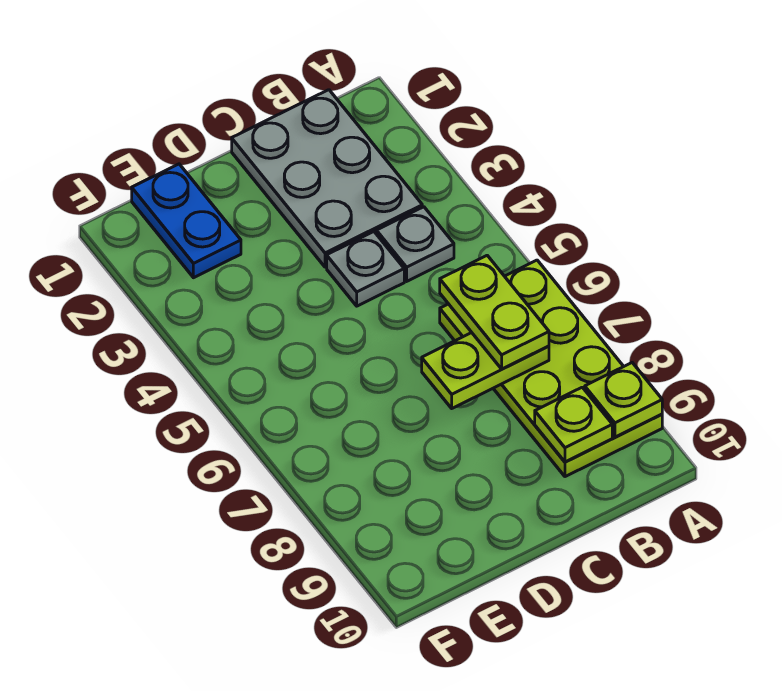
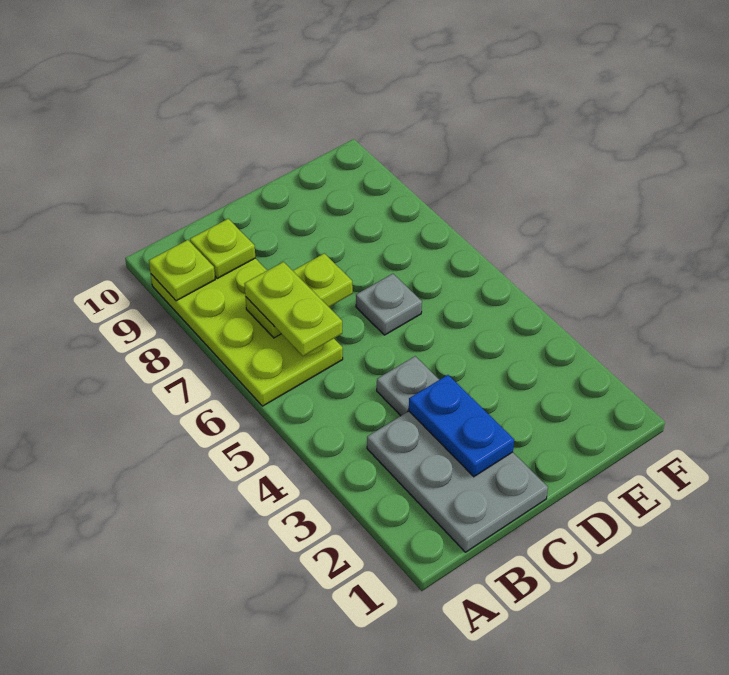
grey plate B4 level 1 -> grey plate D6 level 1
blue plate E1:E2 level 1 -> blue plate C2:C3 level 2

